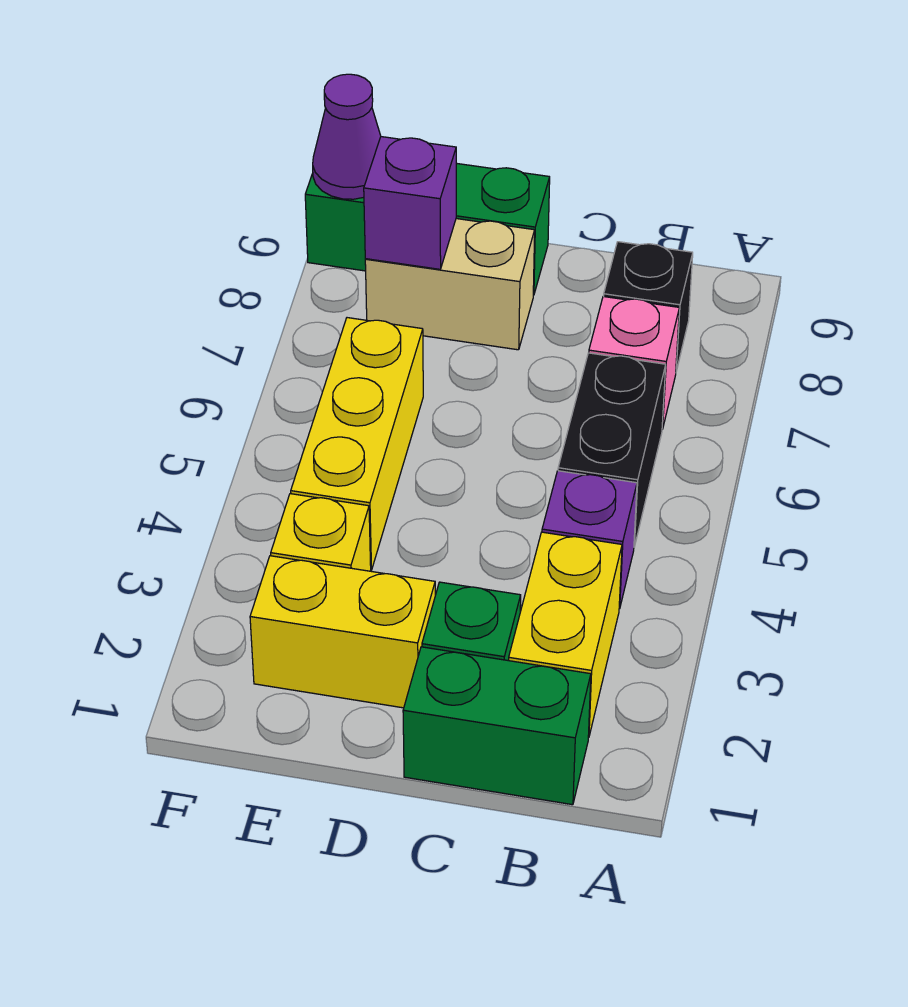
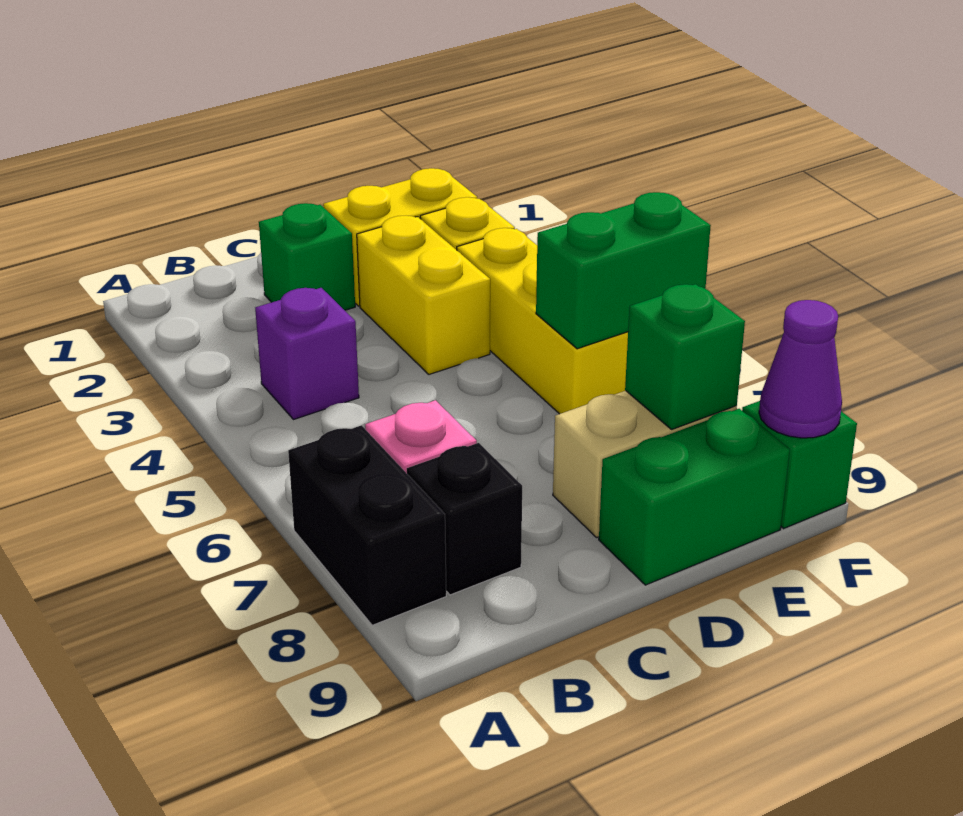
green brick B1:C1 level 1 -> green brick E6:F6 level 2
yellow brick B2:B3 level 1 -> yellow brick D3:D4 level 1
black brick B5:B6 level 1 -> black brick A7:A8 level 1
purple brick E8 level 2 -> green brick E8 level 2

